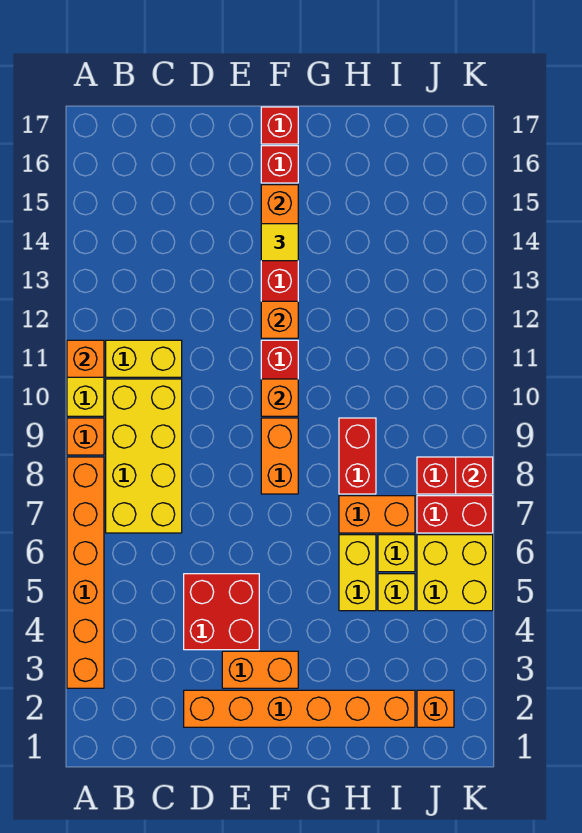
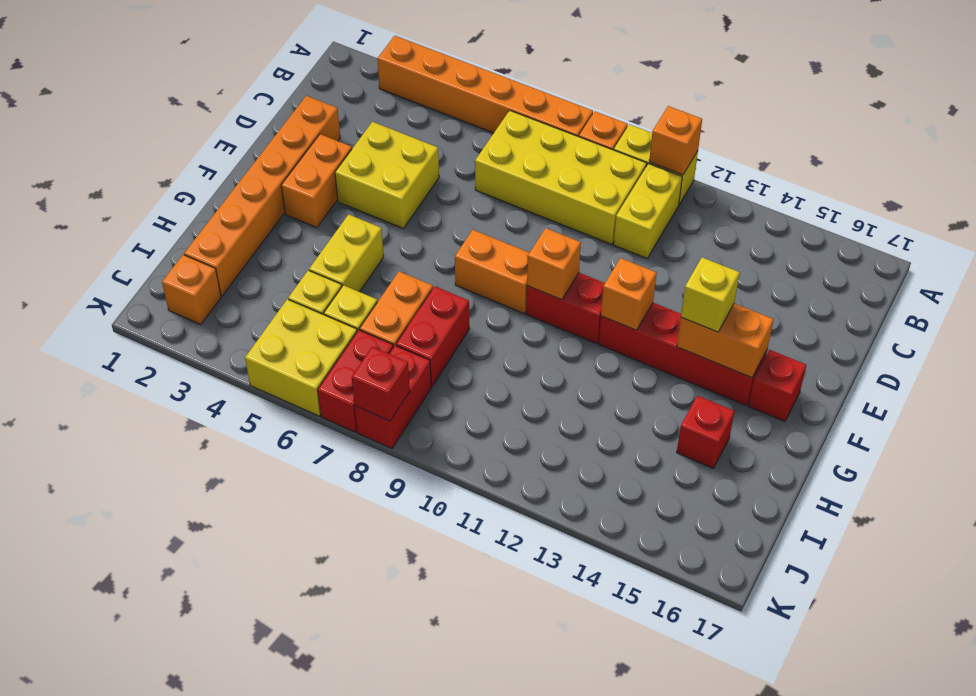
red brick D4:E5 level 1 -> yellow brick D4:E5 level 1
yellow tile F14 level 3 -> yellow brick F14 level 3
red brick F17 level 1 -> red brick H15 level 1
yellow brick H5:H6 level 1 -> yellow brick G5:H5 level 1
red brick H8:H9 level 1 -> red brick H8:I8 level 1

